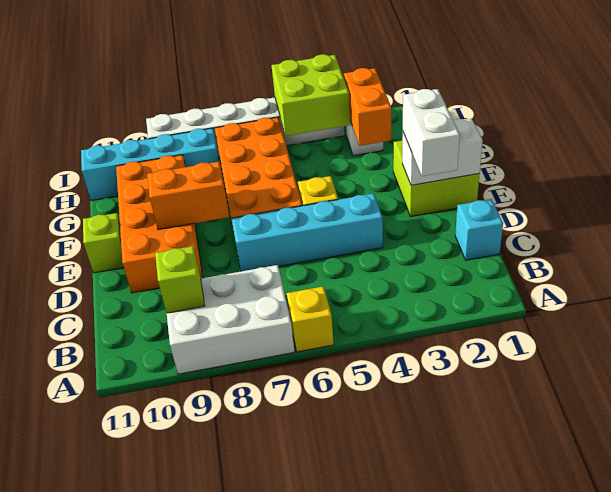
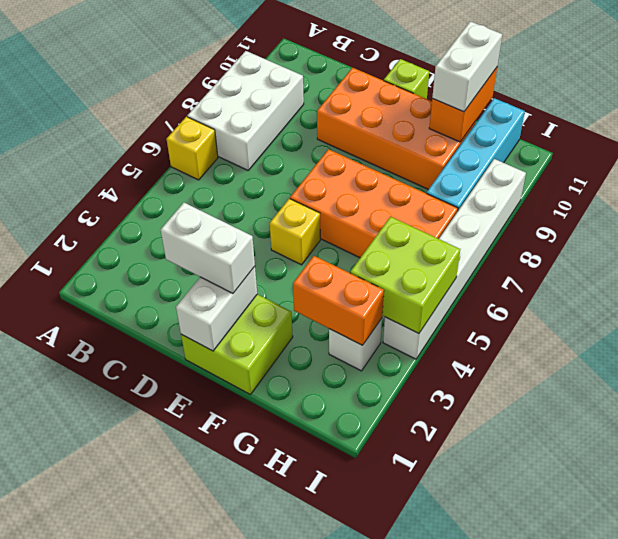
lime brick B9 level 2 -> none
cyan brick C1 level 1 -> none
cyan brick D4:D7 level 1 -> none
orange brick E8:E9 level 2 -> orange brick G10:G11 level 2
none -> white brick G10:G11 level 3

